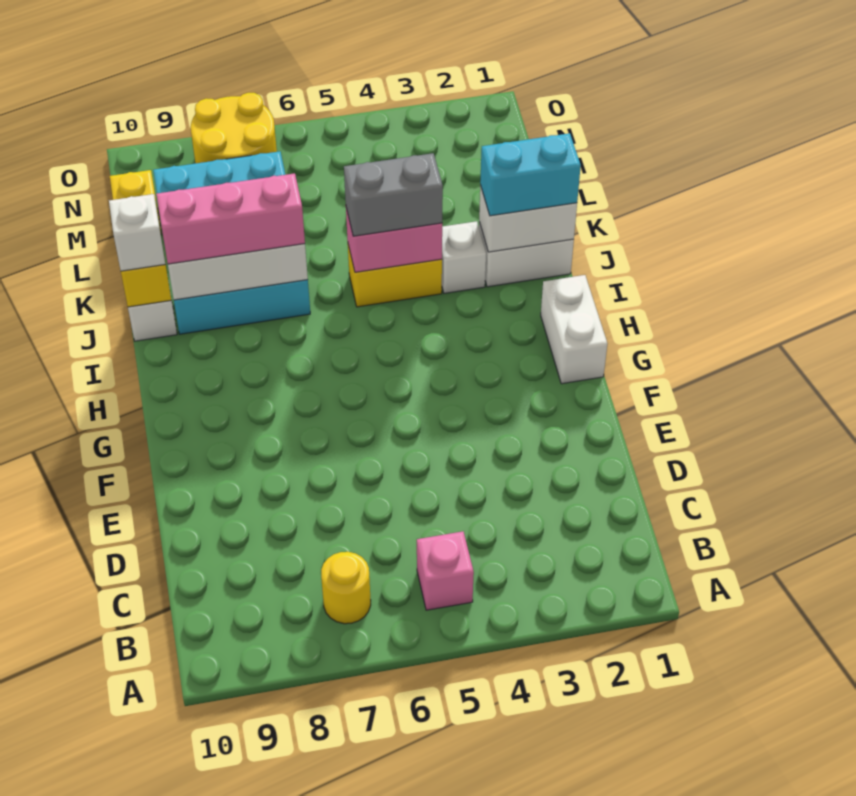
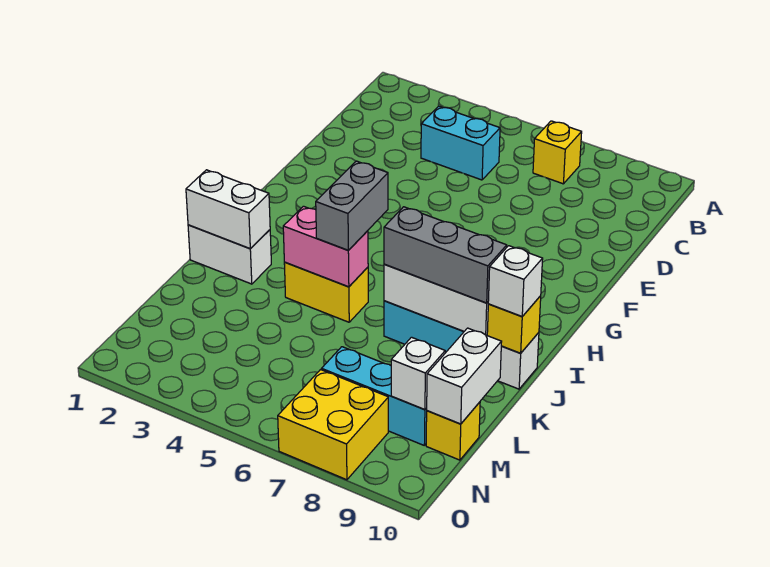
pink brick B5 level 1 -> none
yellow round brick B7 level 1 -> yellow brick B7 level 1
white brick G1:H1 level 1 -> white brick L10:M10 level 2
cyan brick J1:J2 level 3 -> cyan brick C4:C5 level 1
white brick J3 level 1 -> white brick M9 level 2
grey brick J4:J5 level 3 -> grey brick I5:J5 level 3
pink brick J7:J9 level 3 -> grey brick J7:J9 level 3
yellow round brick N7:O8 level 1 -> yellow brick N7:O8 level 1

